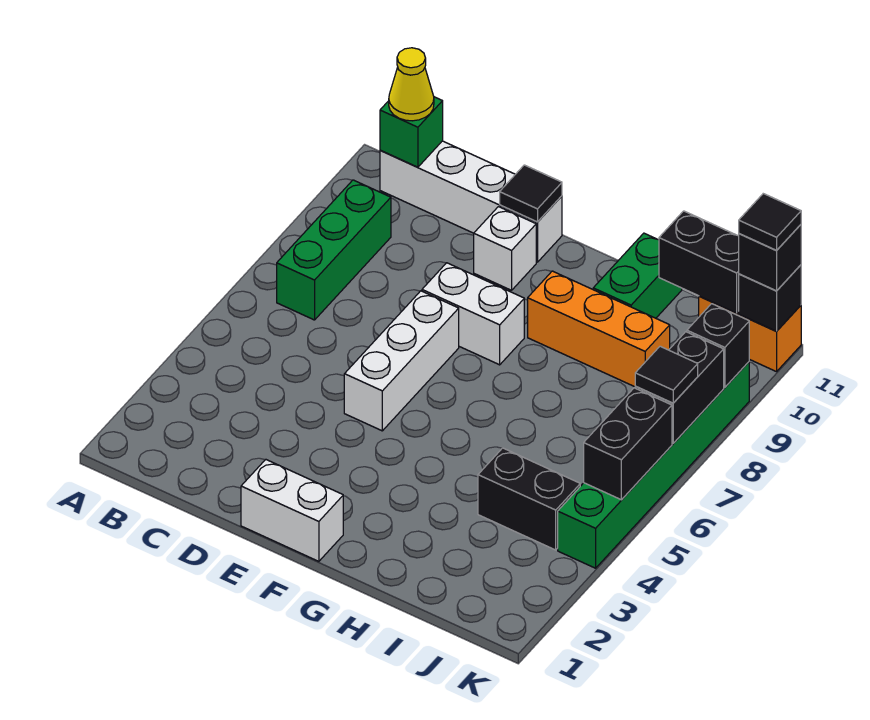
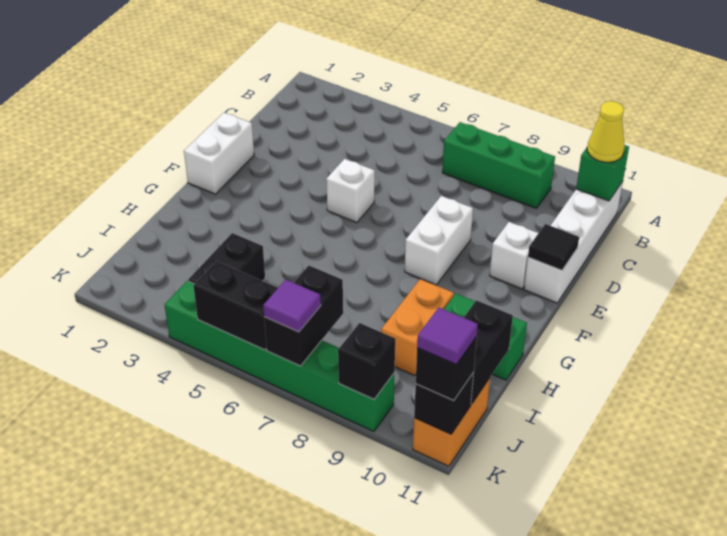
white brick E5:E7 level 1 -> white brick E5 level 1
orange brick G9:I9 level 1 -> orange brick H9:I9 level 1
black brick K7:K8 level 2 -> black brick J7:K7 level 2
black tile K7 level 3 -> purple tile K7 level 3
black tile K11 level 4 -> purple tile K11 level 4

